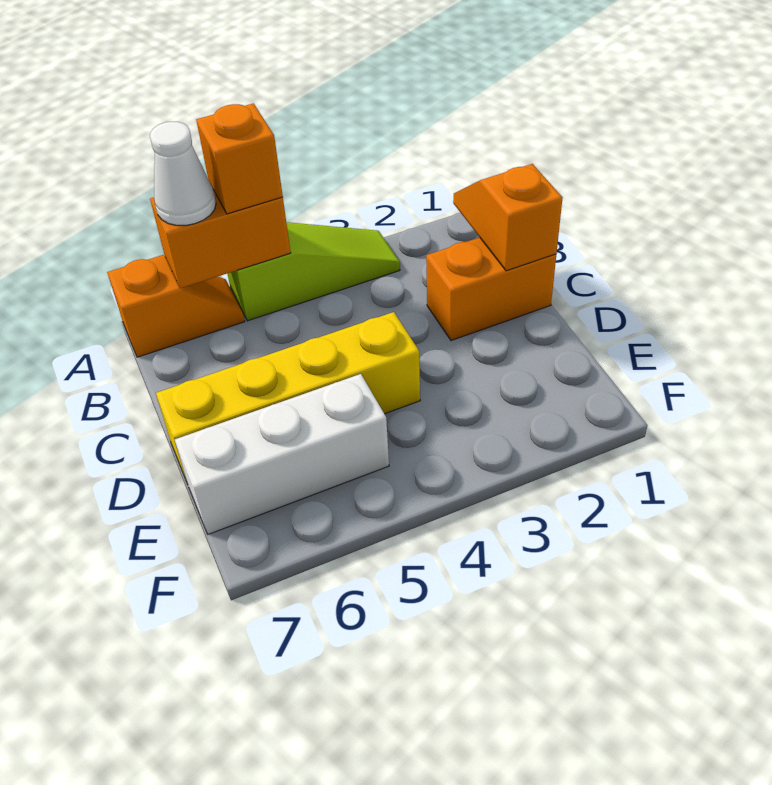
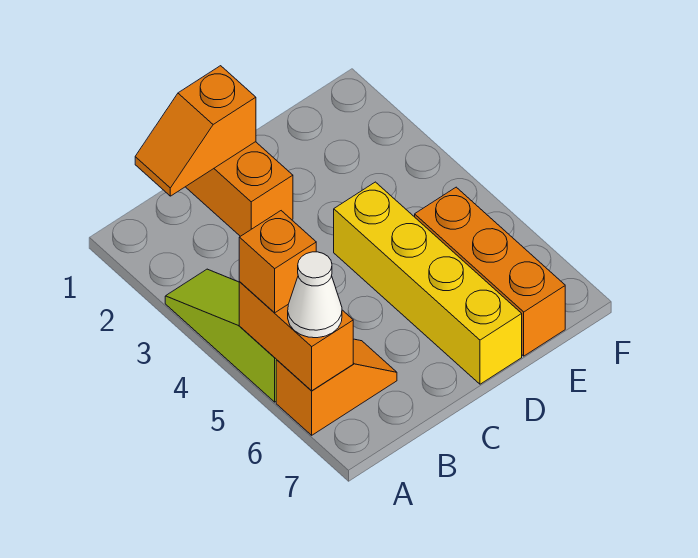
orange slope A6:A7 level 1 top 7 -> orange slope A6:B6 level 1 top A
white brick E5:E7 level 1 -> orange brick E5:E7 level 1

